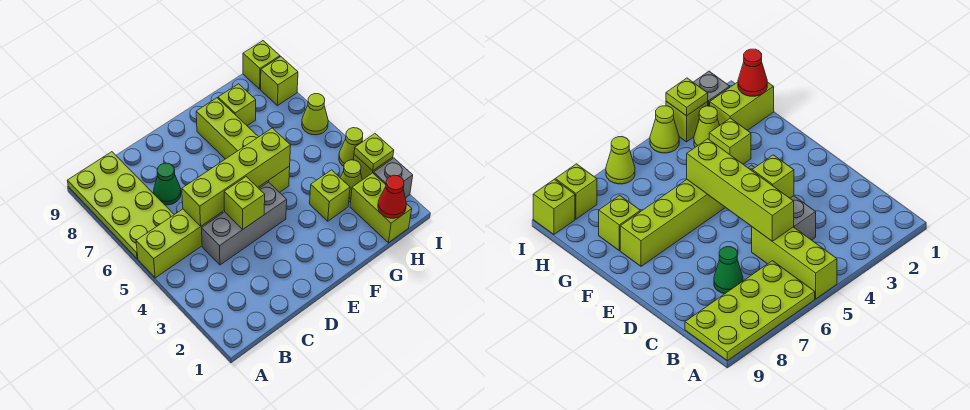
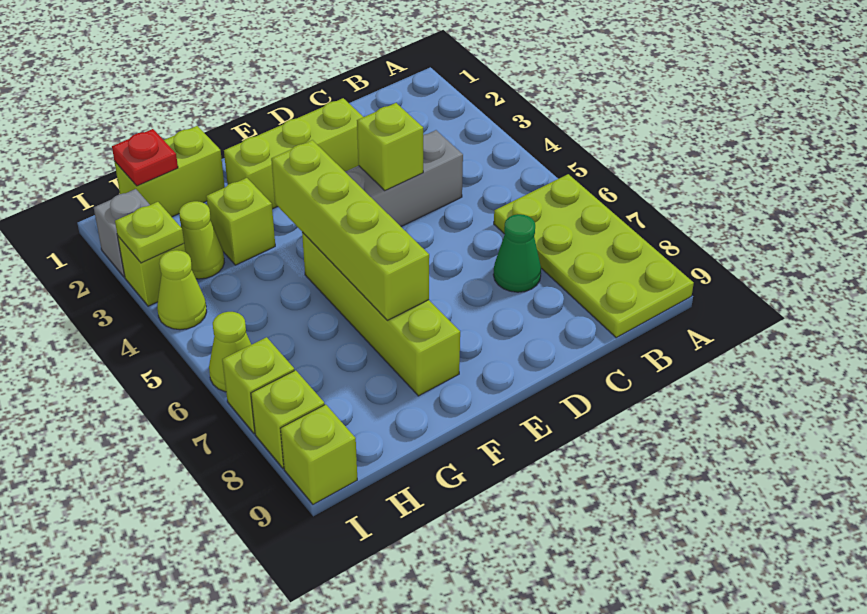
lime brick A5:C5 level 1 -> lime brick D2:F2 level 1
lime brick C5:F5 level 2 -> lime brick F4:F7 level 2
lime brick G8 level 1 -> lime brick I7 level 1
lime brick H1:H2 level 1 -> lime brick G1:H1 level 1
red cone H1 level 2 -> red plate H1 level 2

